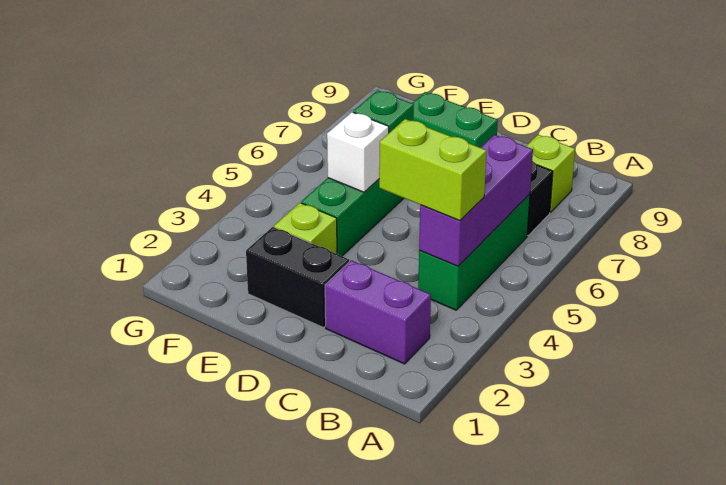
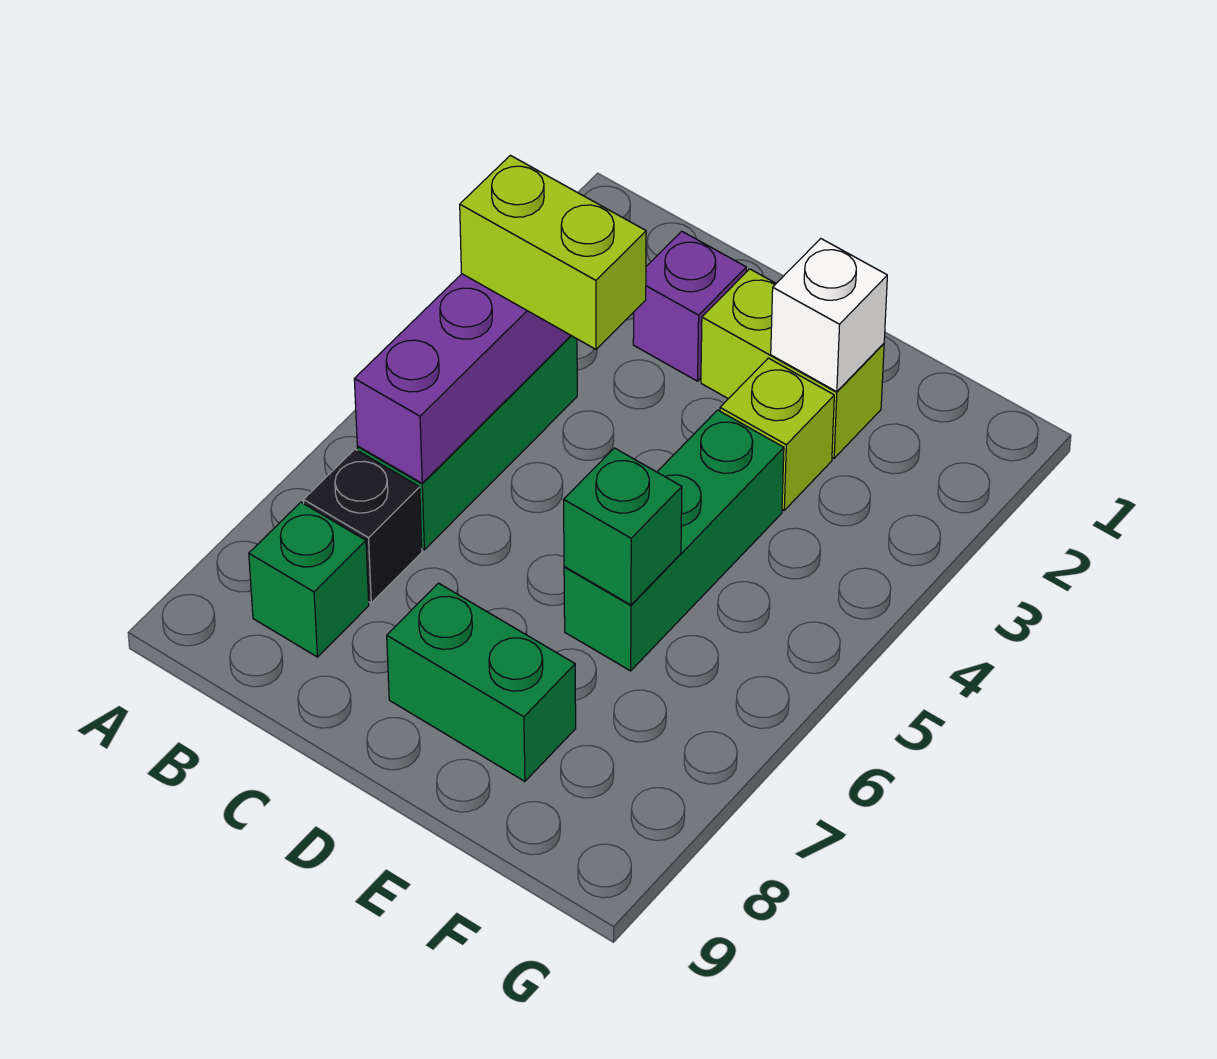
purple brick B2:C2 level 1 -> purple brick C2 level 1
lime brick B8 level 1 -> green brick B8 level 1
black brick D2:E2 level 1 -> lime brick D2:E2 level 1
white brick E5 level 2 -> white brick E2 level 2

